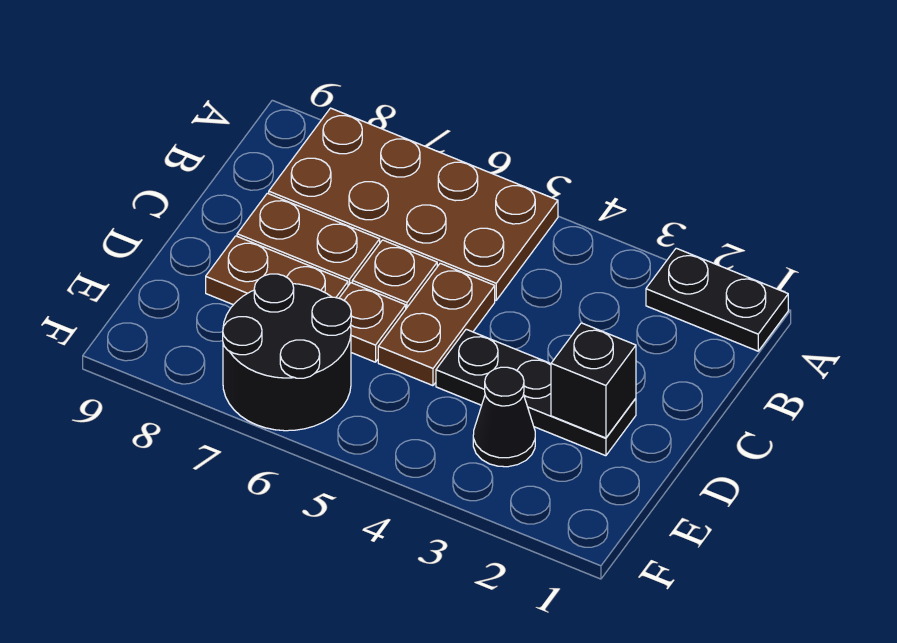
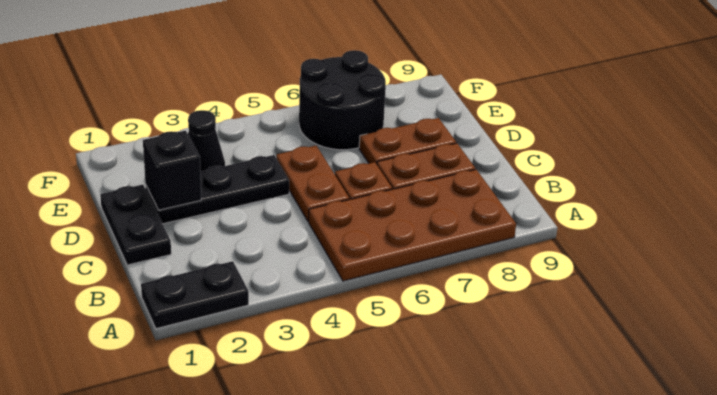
none -> black plate C1:D1 level 1
brown plate D6 level 1 -> none

